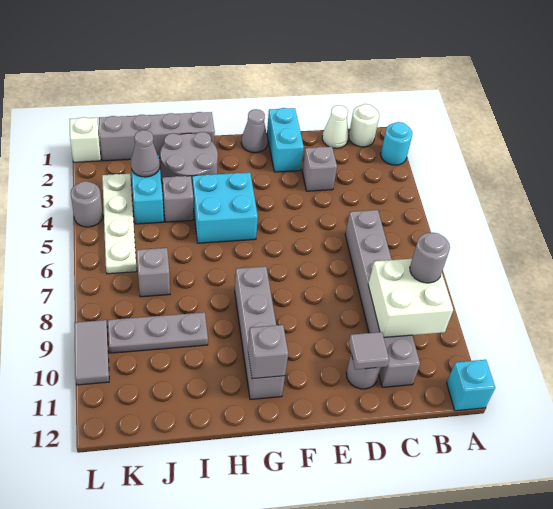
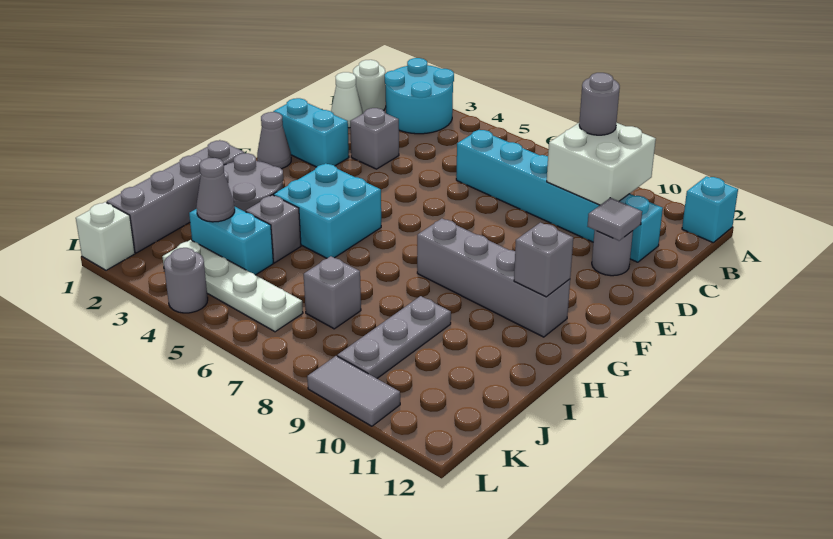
cyan round brick A2 level 1 -> cyan round brick A2:B3 level 1
grey brick C6:C11 level 1 -> cyan brick C6:C11 level 1

